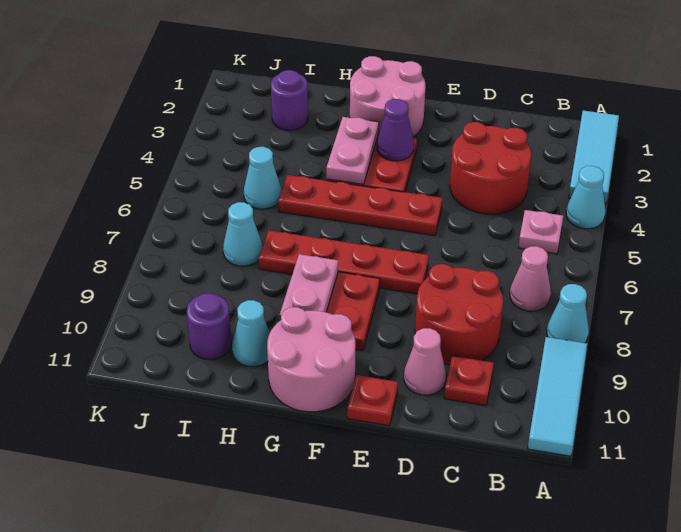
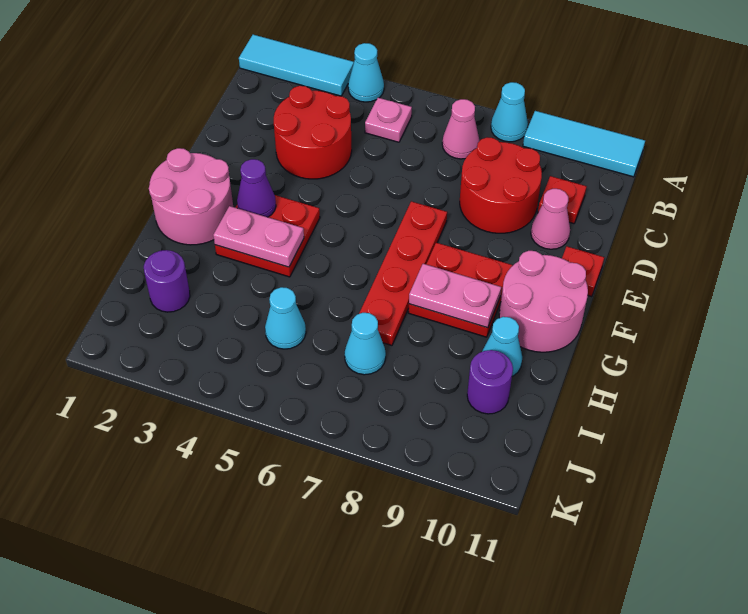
red plate E5:H5 level 1 -> none

